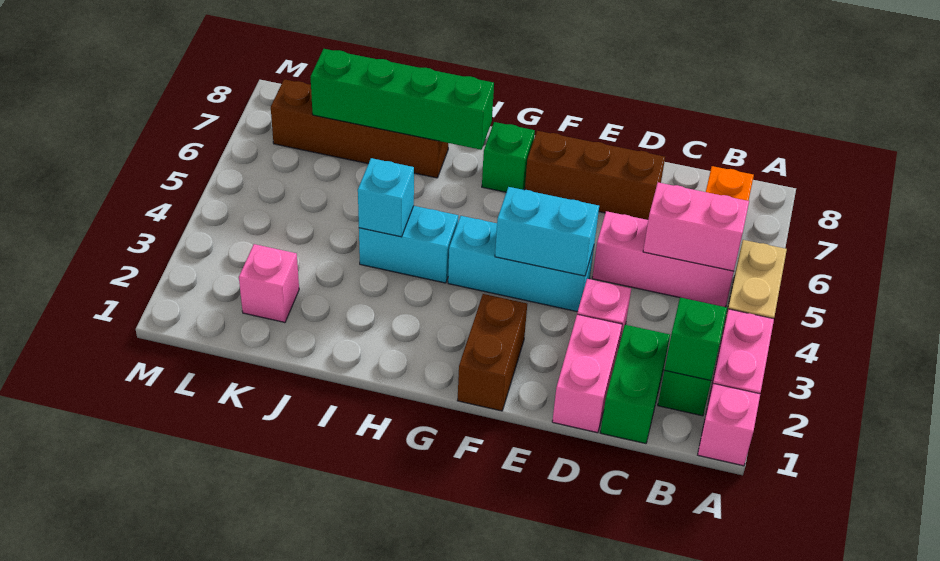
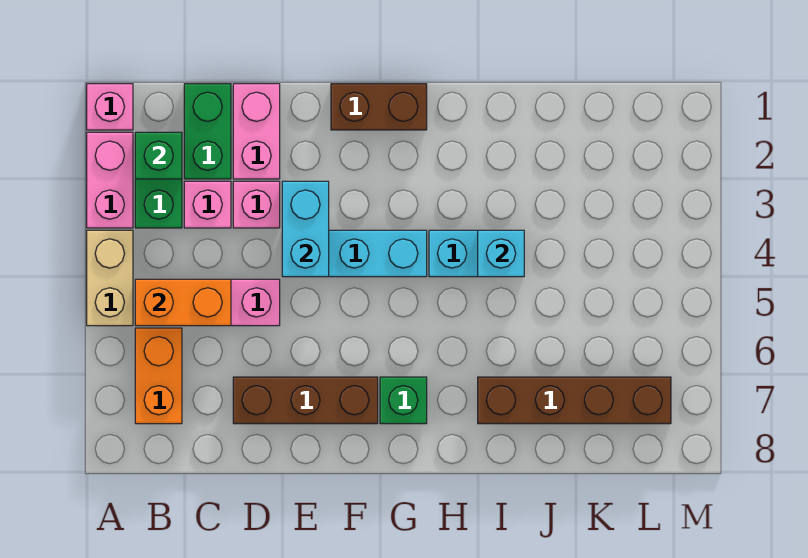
pink brick B5:C5 level 2 -> orange brick B5:C5 level 2
cyan brick E4:F4 level 2 -> cyan brick E3:E4 level 2
brown brick F1:F2 level 1 -> brown brick F1:G1 level 1
green brick H7:K7 level 2 -> none
pink brick K2 level 1 -> pink brick C3 level 1

